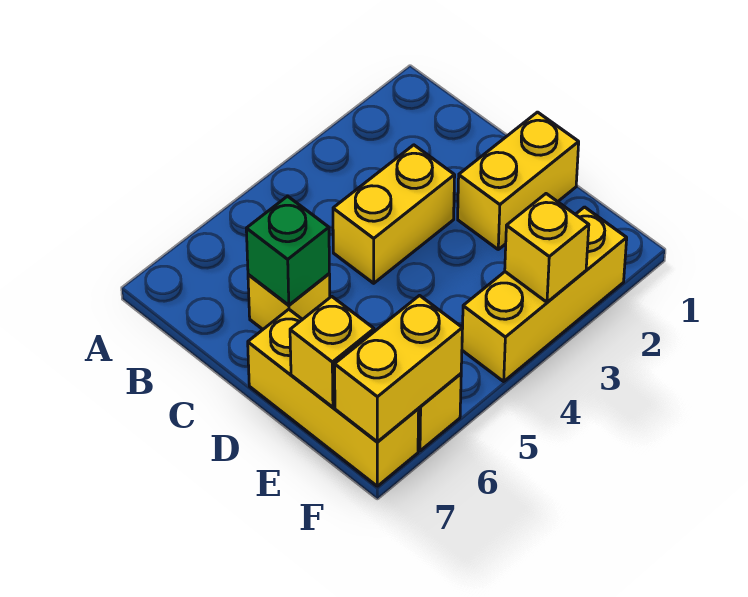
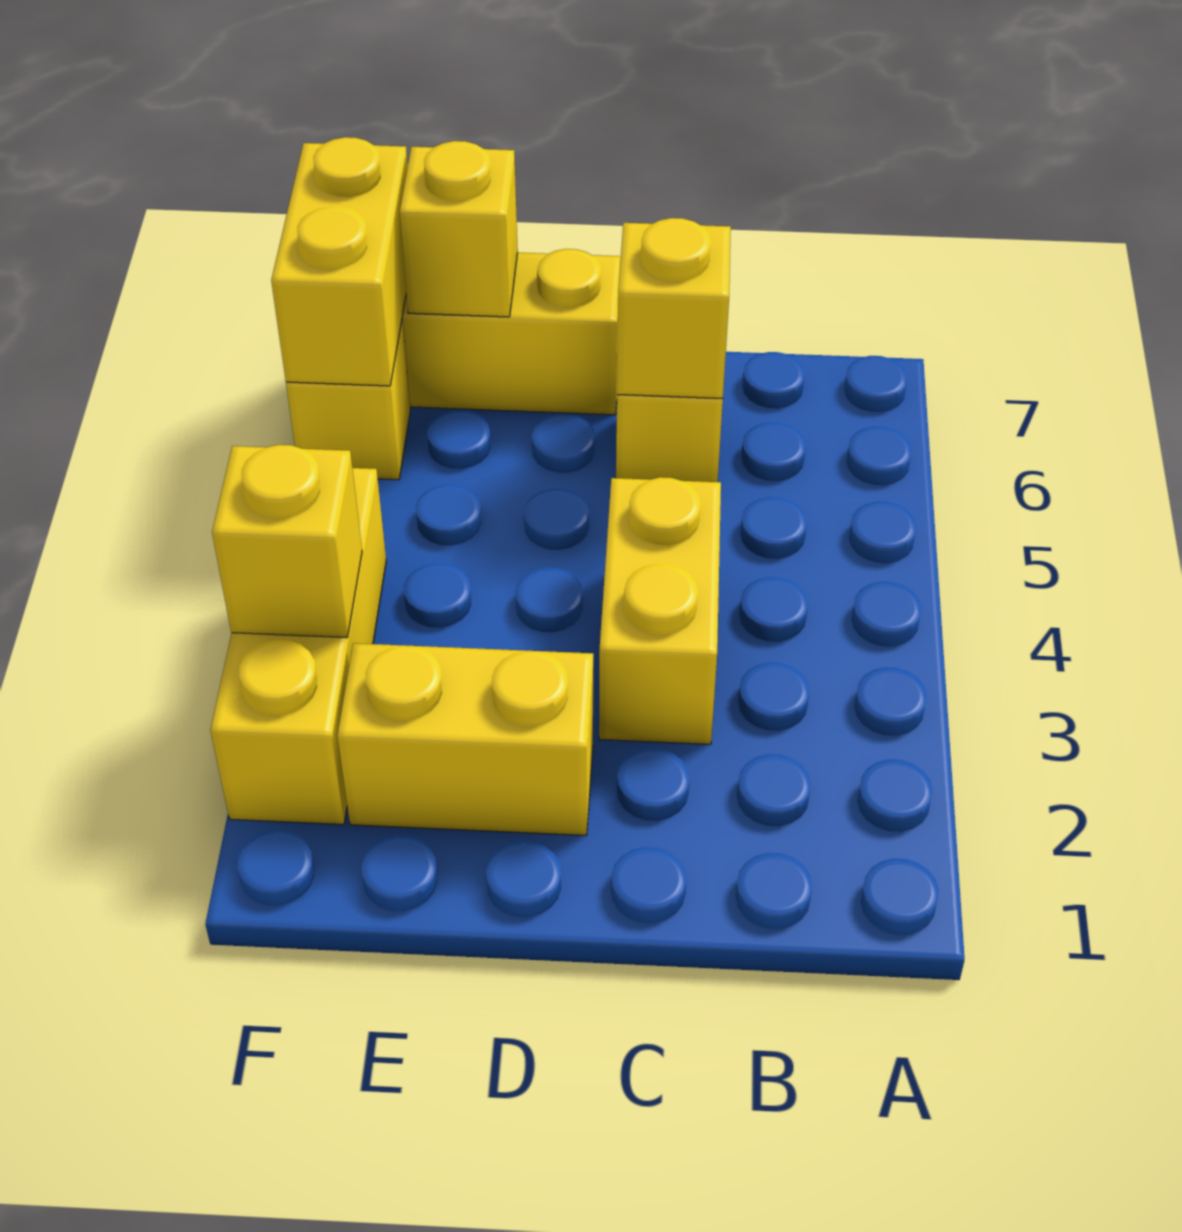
green brick C6 level 2 -> yellow brick C6 level 2
yellow brick D1:D2 level 1 -> yellow brick D2:E2 level 1

